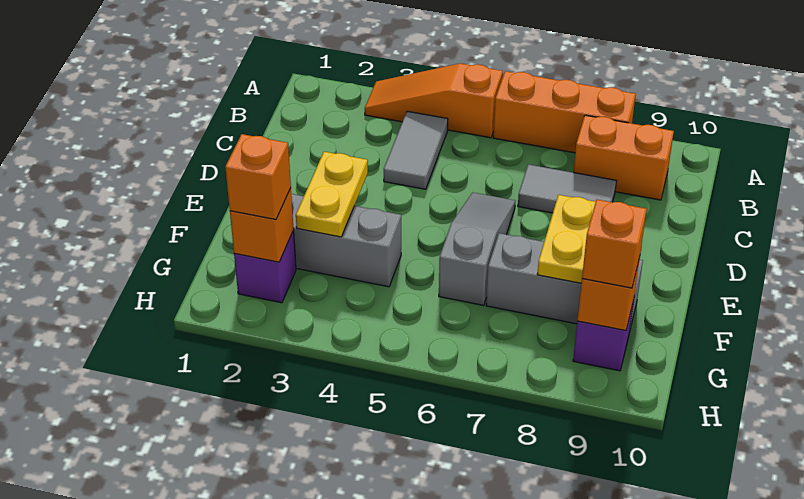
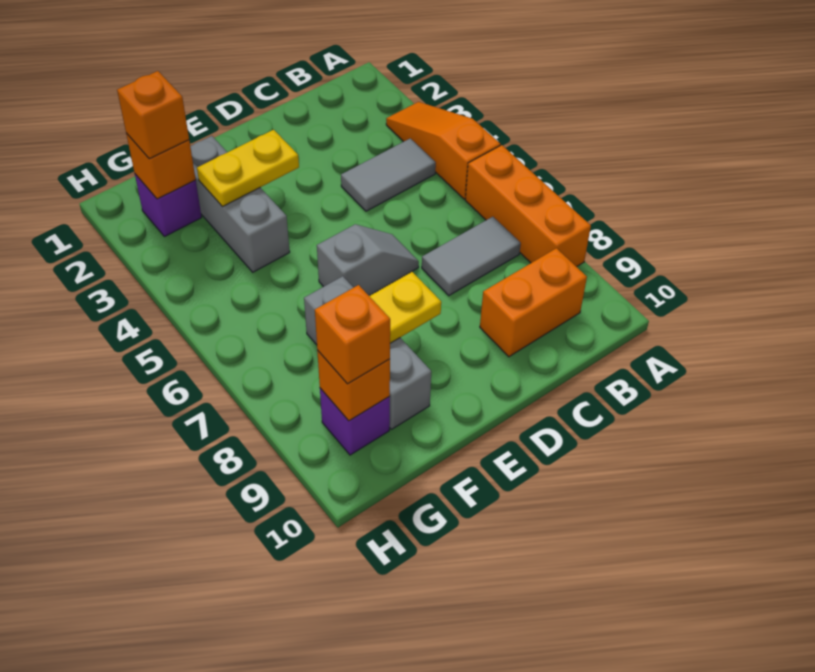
orange brick B8:B9 level 1 -> orange brick B9:C9 level 1
grey tile C7:C8 level 1 -> grey tile B7:C7 level 1
grey slope D6:F6 level 1 top F -> grey slope D6:E6 level 1 top E

